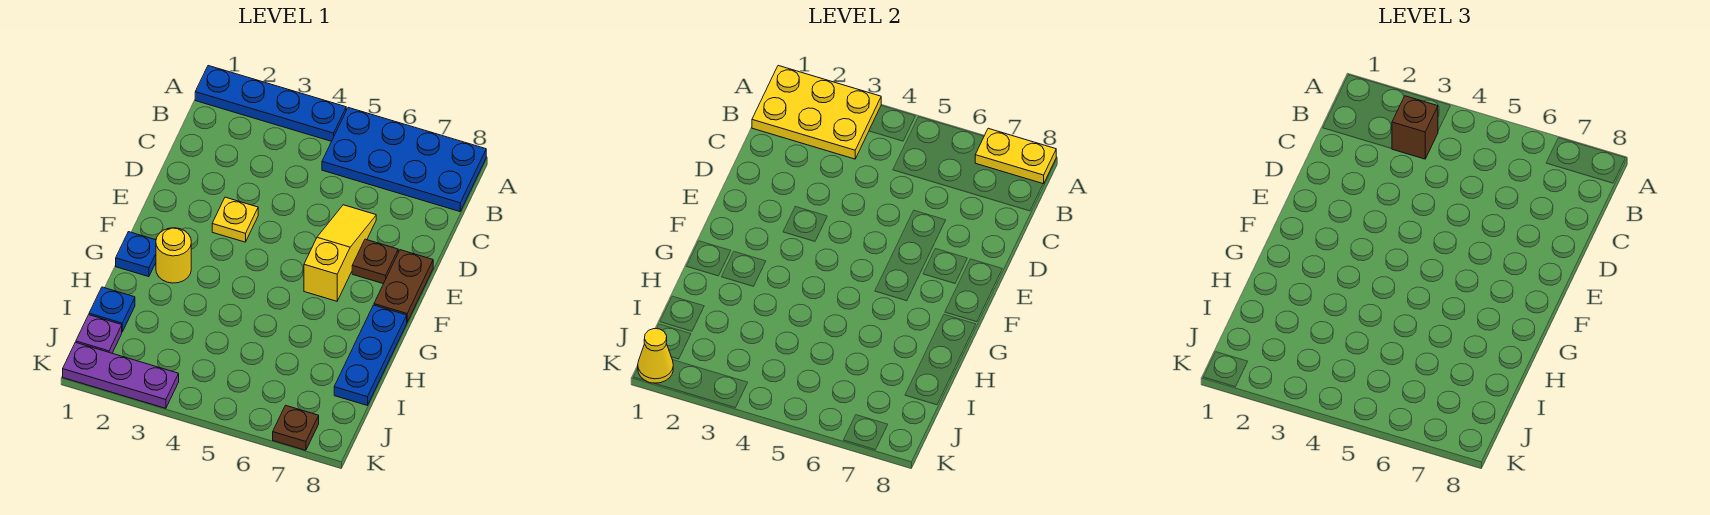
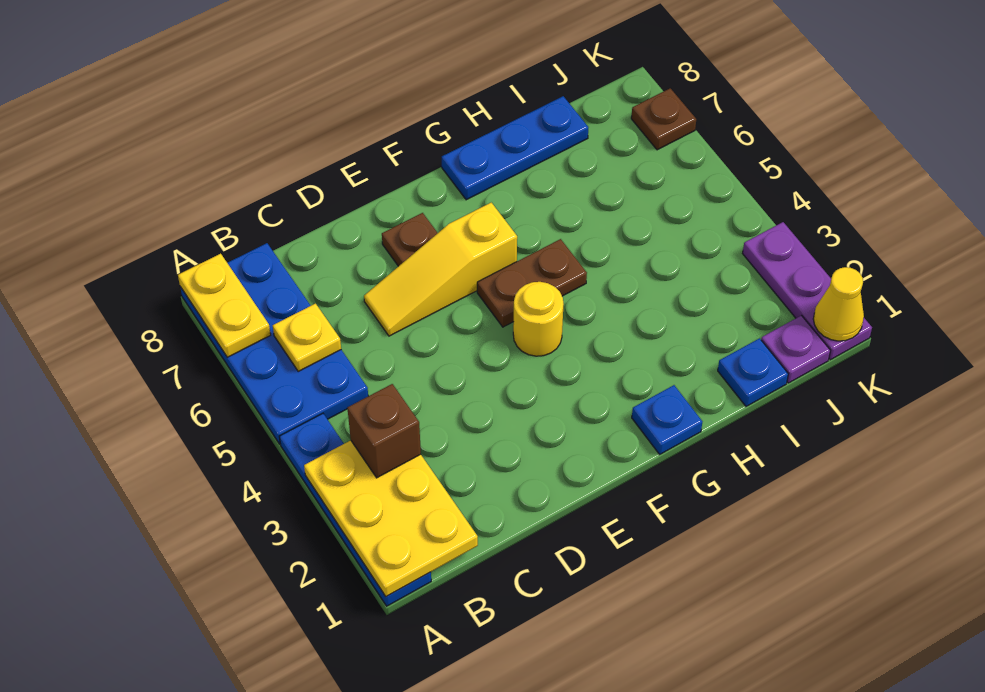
yellow plate E3 level 1 -> yellow plate B6 level 2
brown plate E8:F8 level 1 -> brown plate F5:G5 level 1
yellow round brick G2 level 1 -> yellow round brick F4 level 1

